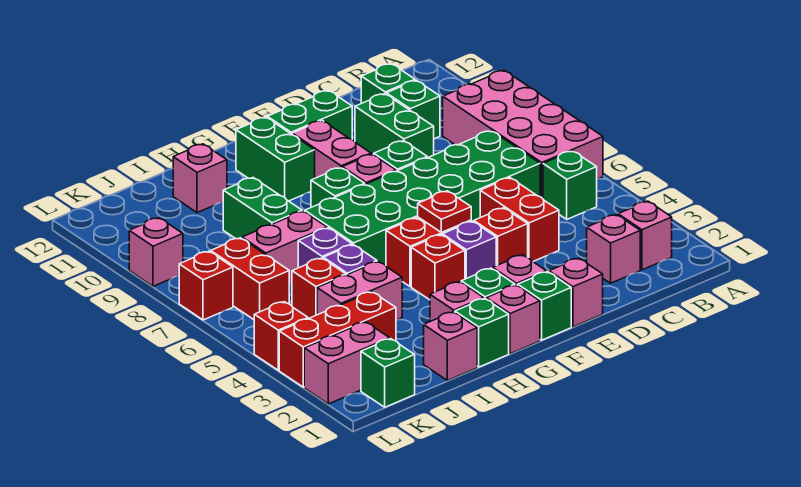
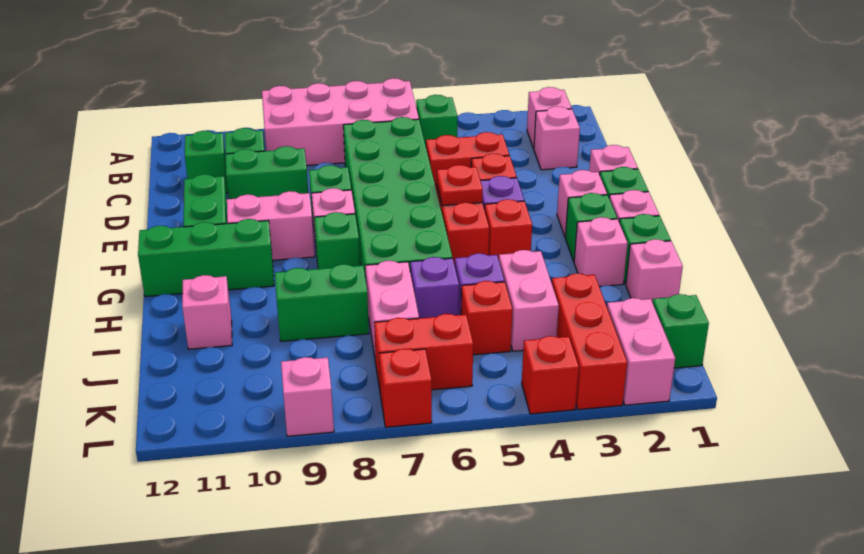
green brick G10:G11 level 1 -> green brick G10:G12 level 1

